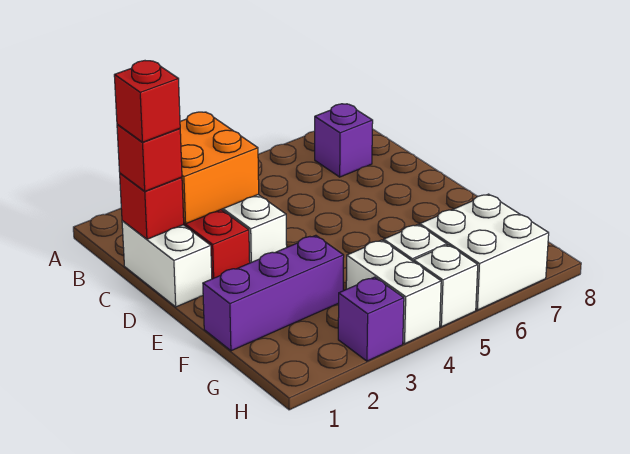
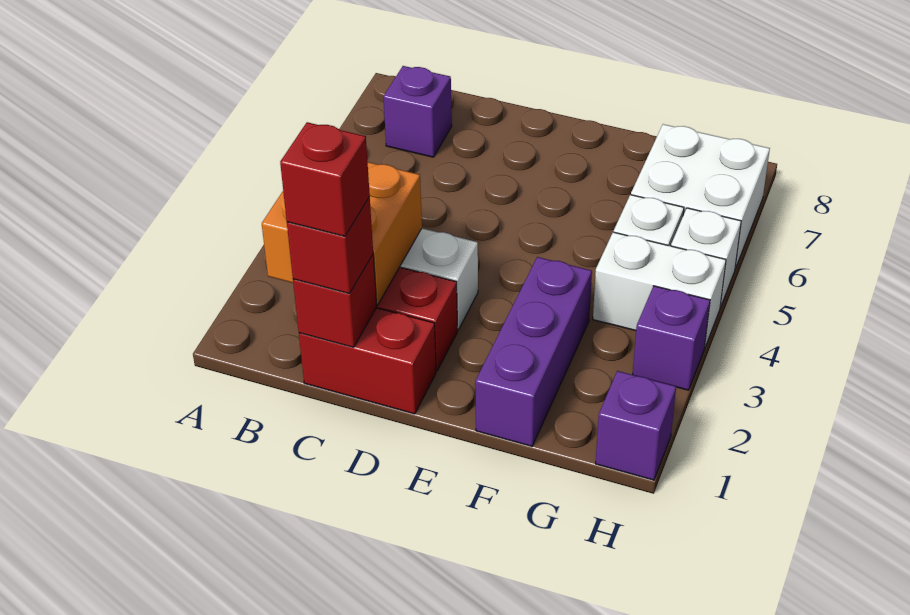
white brick C1:D1 level 1 -> red brick C1:D1 level 1
none -> purple brick H1 level 1

